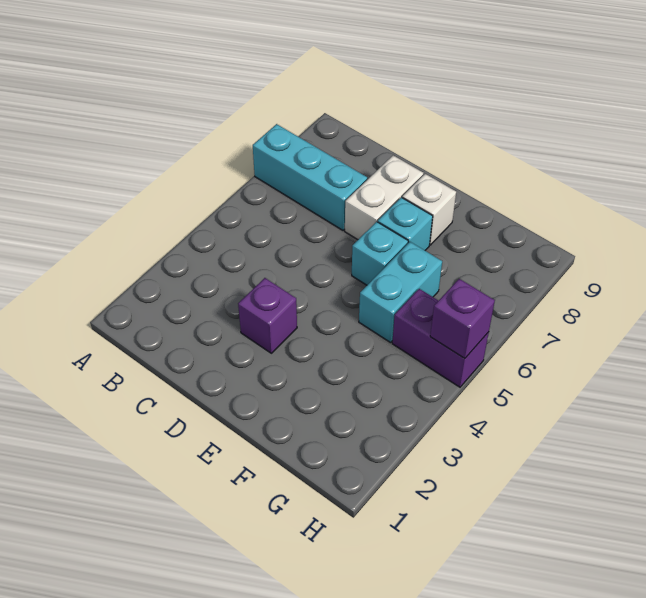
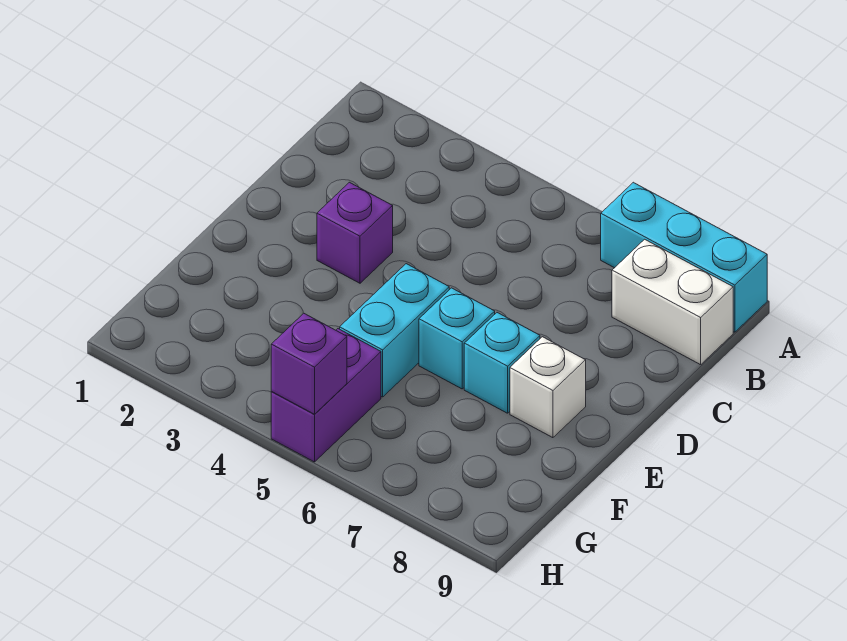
cyan brick A7:C7 level 1 -> cyan brick A7:A9 level 1
white brick D7:D8 level 1 -> white brick B8:B9 level 1
cyan brick F5:F6 level 1 -> cyan brick E5:F5 level 1

